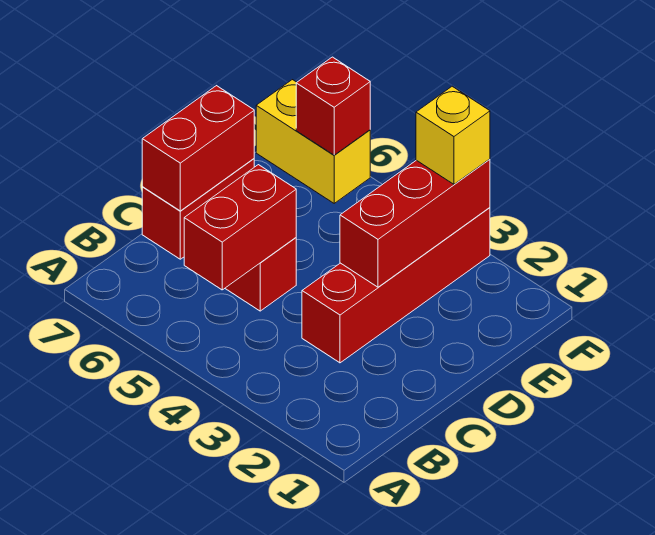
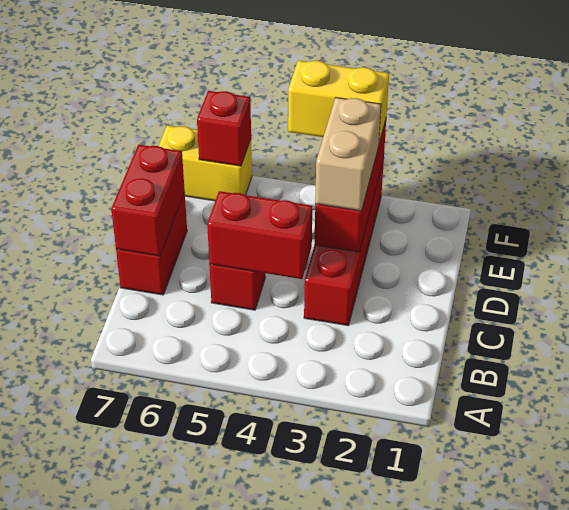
red brick B5:C5 level 2 -> red brick C4:C5 level 2
none -> tan brick D3:E3 level 3
yellow brick F3 level 3 -> yellow brick F3:F4 level 3

